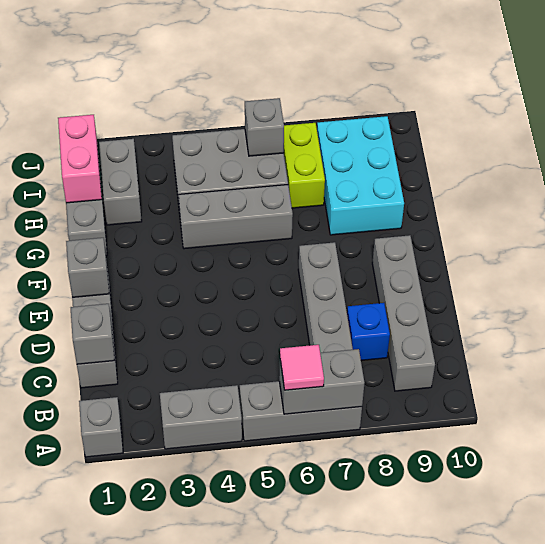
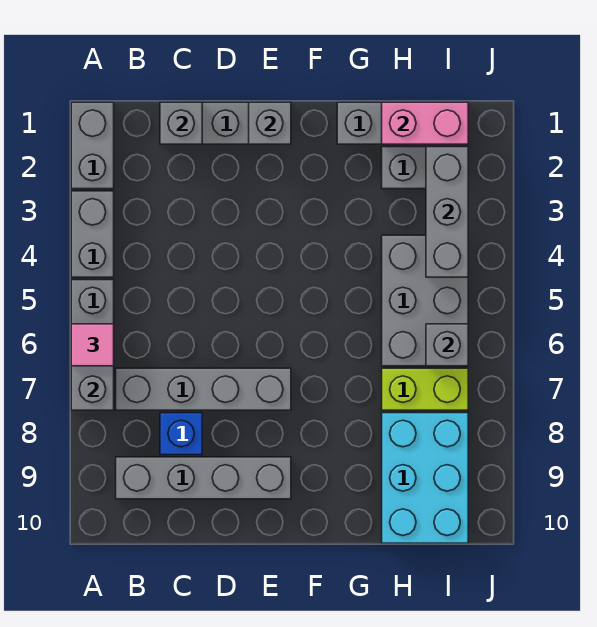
grey brick A1 level 1 -> grey brick A1:A2 level 1
grey brick G4:G6 level 1 -> grey brick I2:I4 level 2
cyan brick G8:I9 level 1 -> cyan brick H8:I10 level 1

